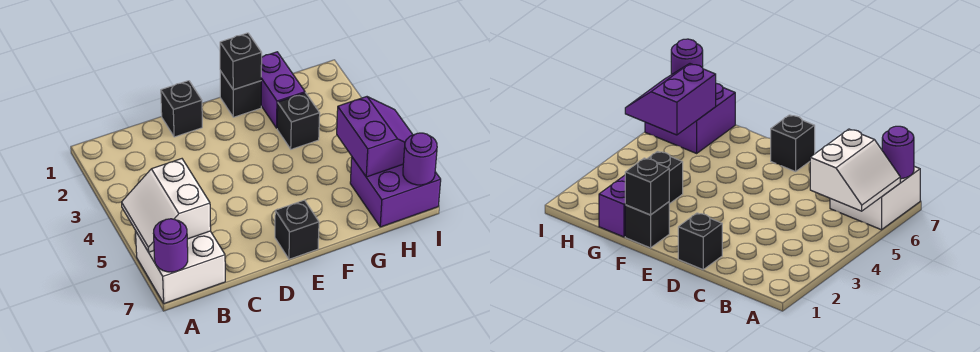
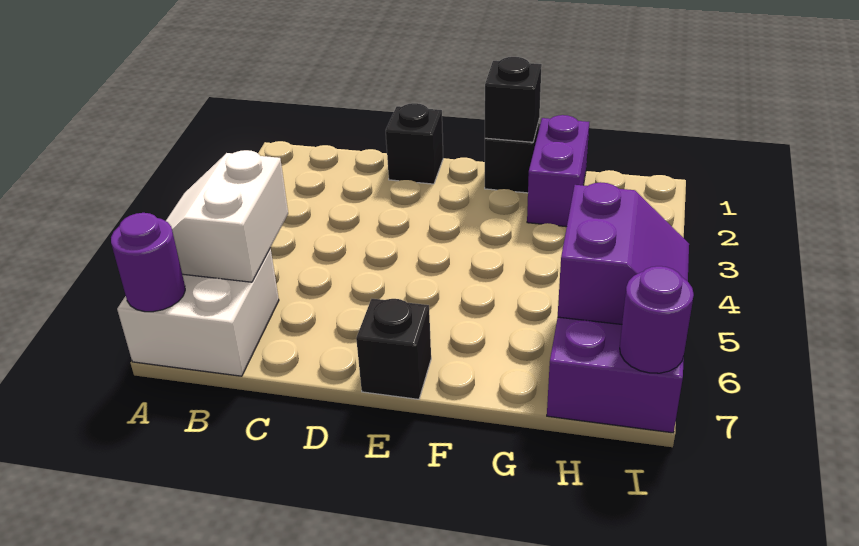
black brick G3 level 1 -> none

